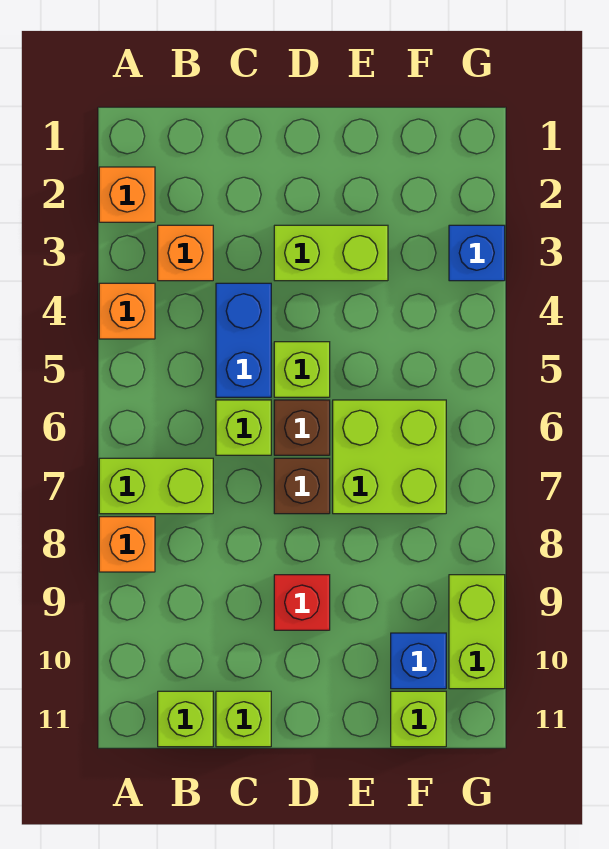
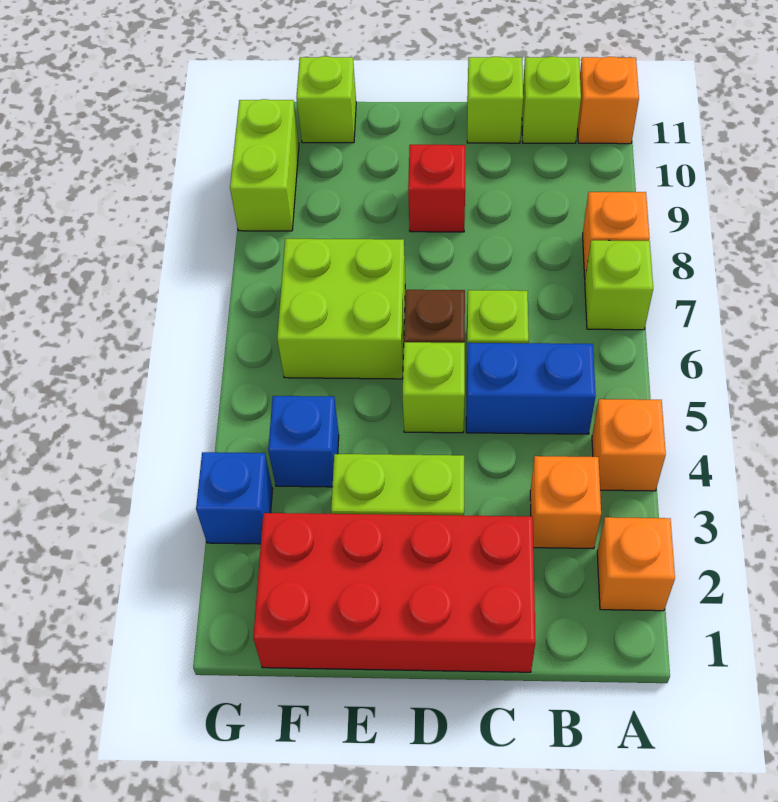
lime brick A7:B7 level 1 -> lime brick A7 level 1
none -> orange brick A11 level 1
none -> red brick C1:F2 level 1
blue brick C4:C5 level 1 -> blue brick B5:C5 level 1
brown brick D7 level 1 -> none
blue brick F10 level 1 -> blue brick F4 level 1

